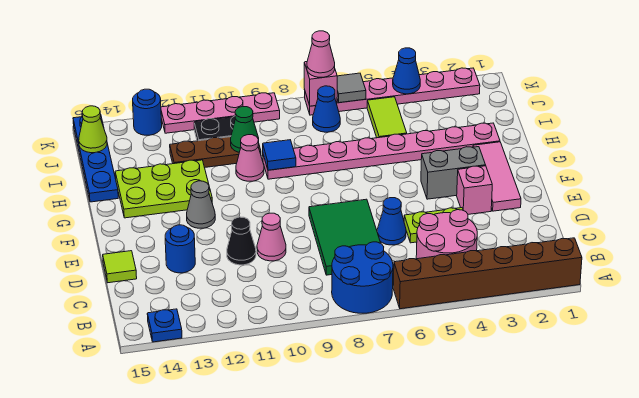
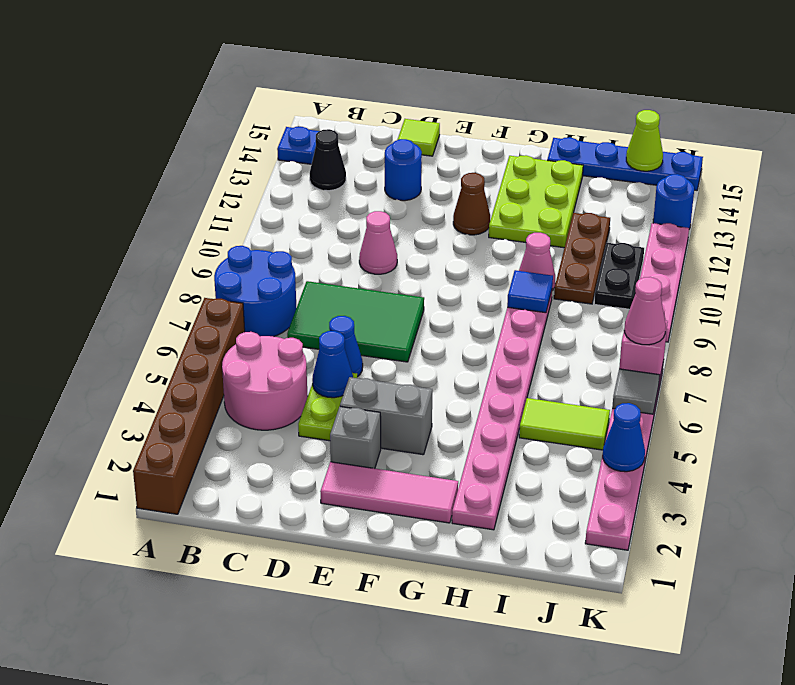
black cone D11 level 1 -> black cone B13 level 1
pink brick E3 level 1 -> grey brick E3 level 1
grey brick F3:F4 level 1 -> grey brick E4:F4 level 1
grey cone F12 level 1 -> brown cone F12 level 1
green cone I10 level 2 -> none
blue cone J7 level 1 -> blue cone D5 level 2

